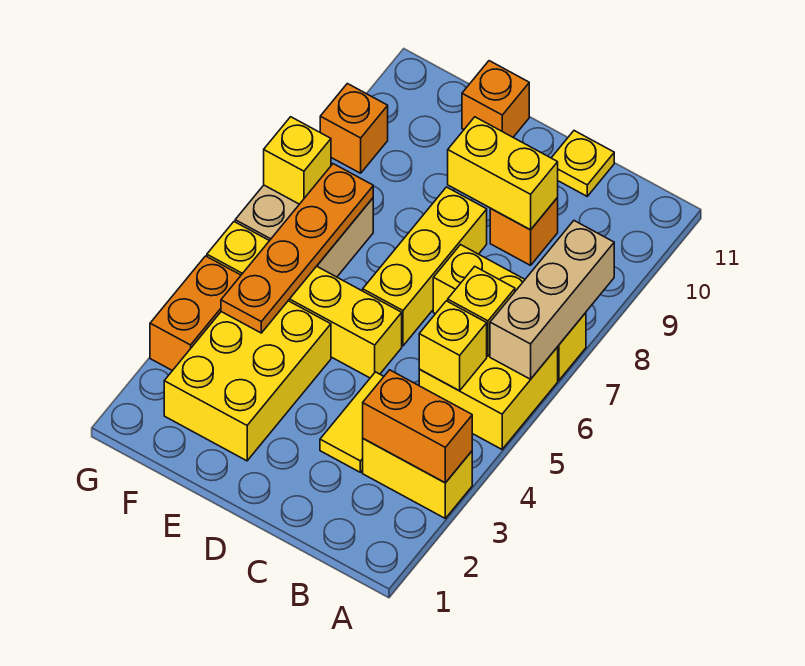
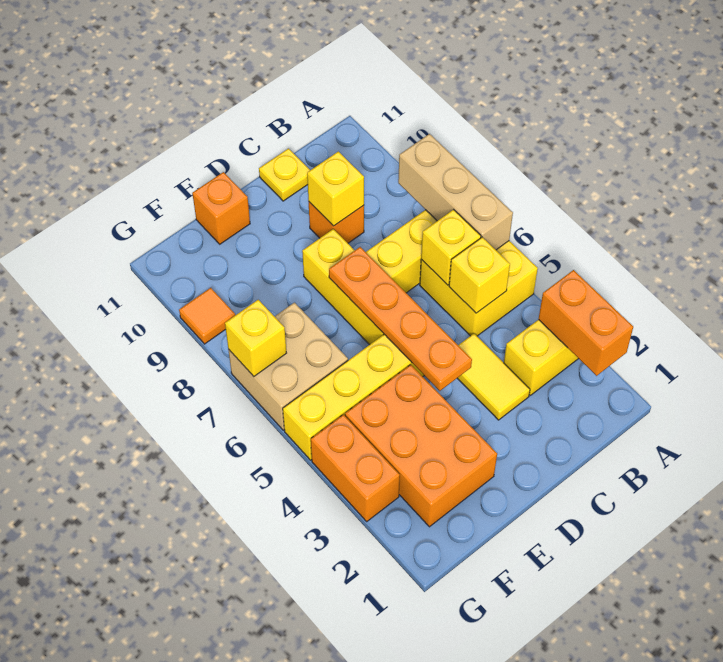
orange brick A3:B3 level 2 -> orange brick A2:A3 level 2
yellow brick C9:D9 level 2 -> yellow brick C9 level 2
yellow brick E2:F4 level 1 -> orange brick E2:F4 level 1
orange plate F4:F7 level 2 -> orange plate D4:D7 level 2
orange brick G9 level 1 -> orange tile G9 level 1

